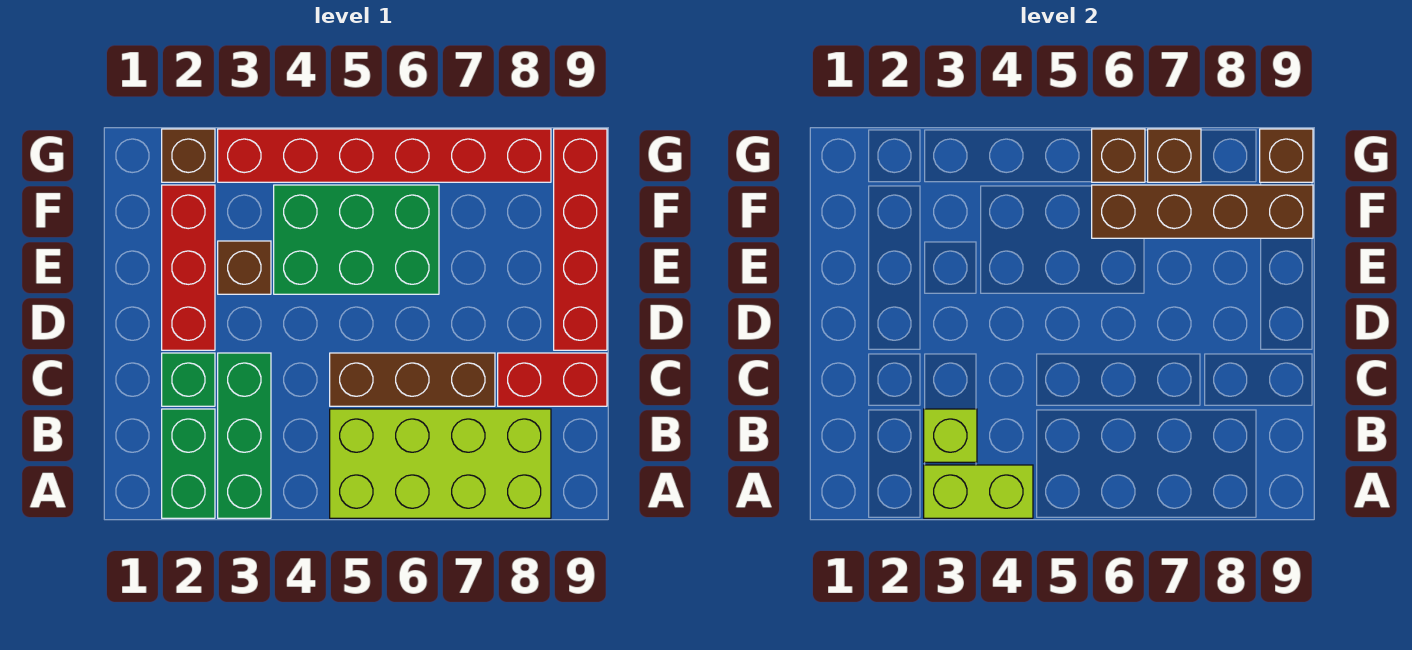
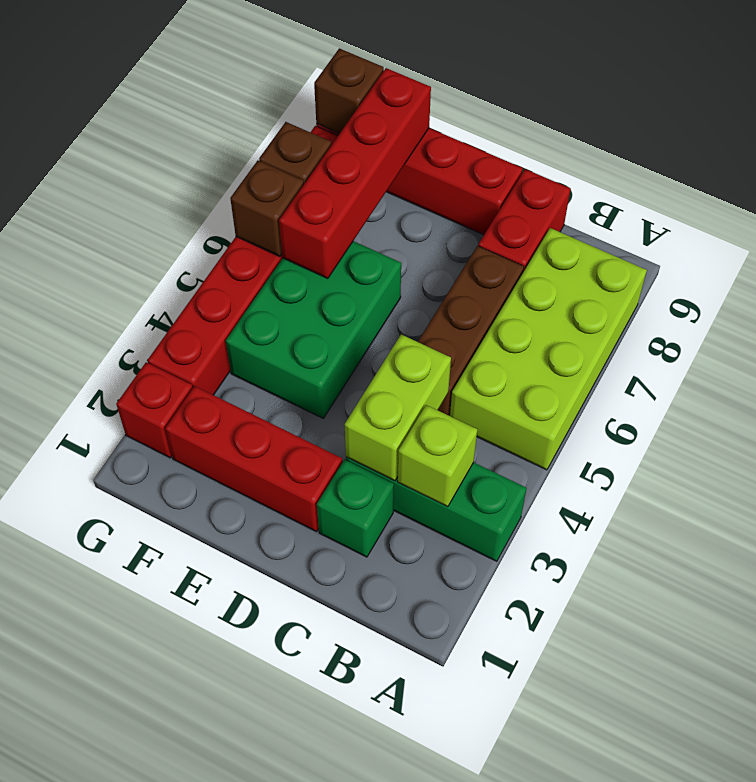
green brick A2:B2 level 1 -> none
lime brick A3:A4 level 2 -> lime brick C3:C4 level 2
brown brick E3 level 1 -> none
brown brick F6:F9 level 2 -> red brick F6:F9 level 2
brown brick G2 level 1 -> red brick G2 level 1

